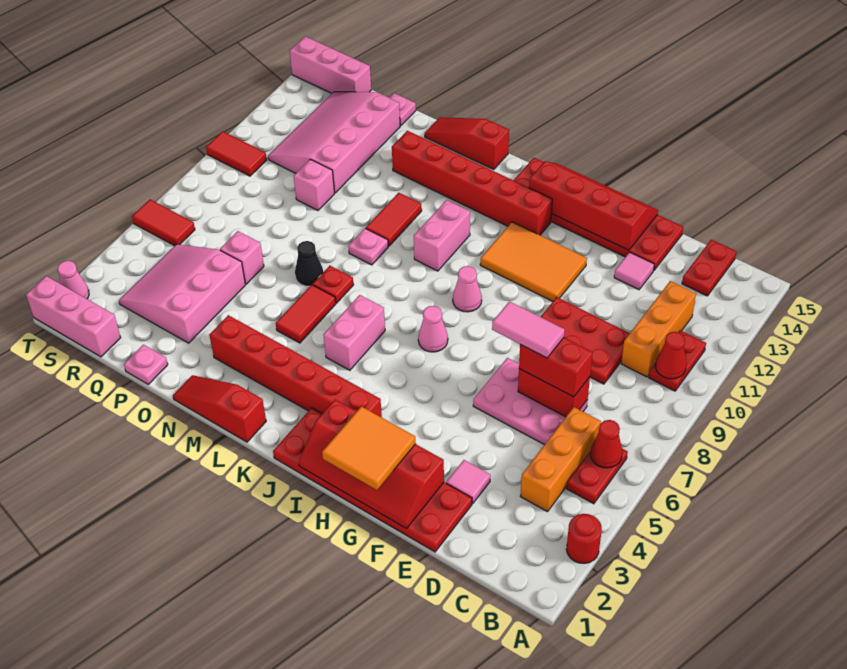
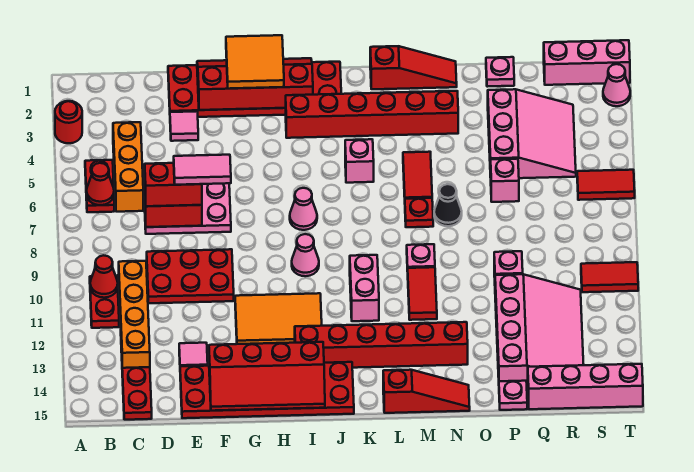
orange brick C10:C12 level 1 -> orange brick C10:C13 level 1
pink brick K5:K6 level 1 -> pink brick K5 level 1
pink brick R15:T15 level 1 -> pink brick Q15:T15 level 1

